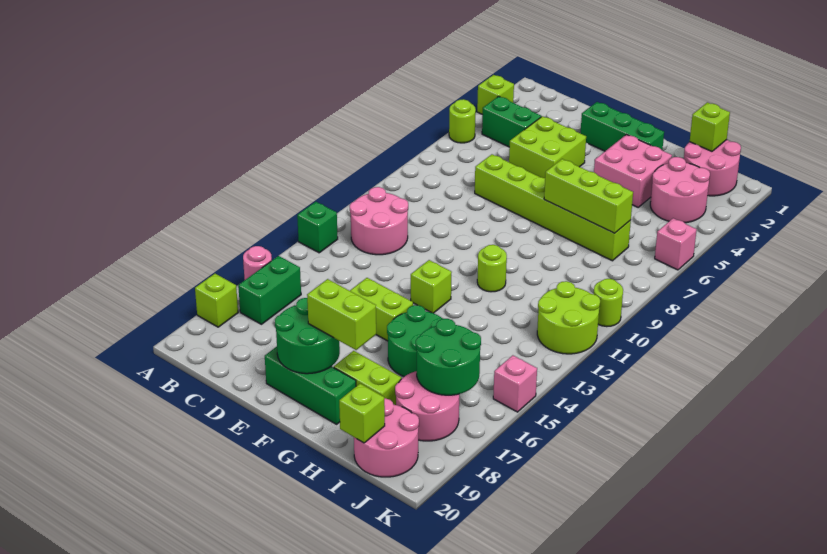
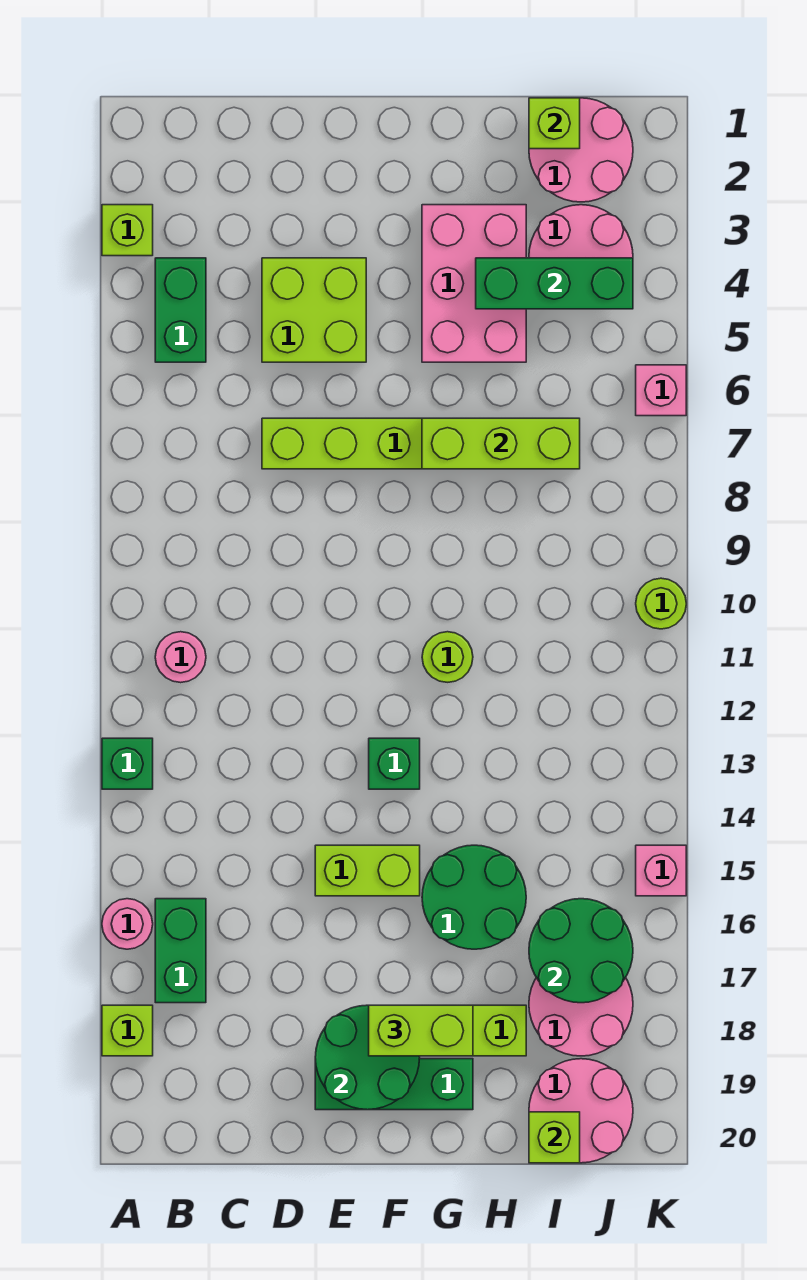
lime round brick A5 level 1 -> none
green brick B4:C4 level 1 -> green brick B4:B5 level 1
pink round brick B11:C12 level 1 -> pink round brick B11 level 1
green brick E2:G2 level 1 -> green brick H4:J4 level 2
lime brick F13 level 1 -> green brick F13 level 1
pink brick G3:H4 level 1 -> pink brick G3:H5 level 1
lime round brick J11:K12 level 1 -> none

